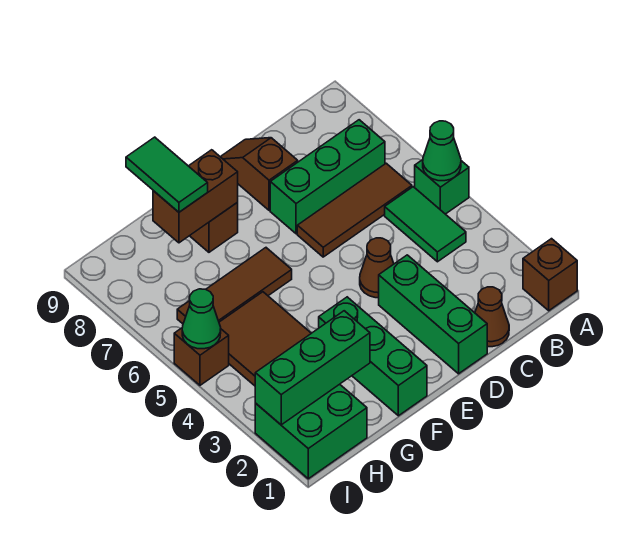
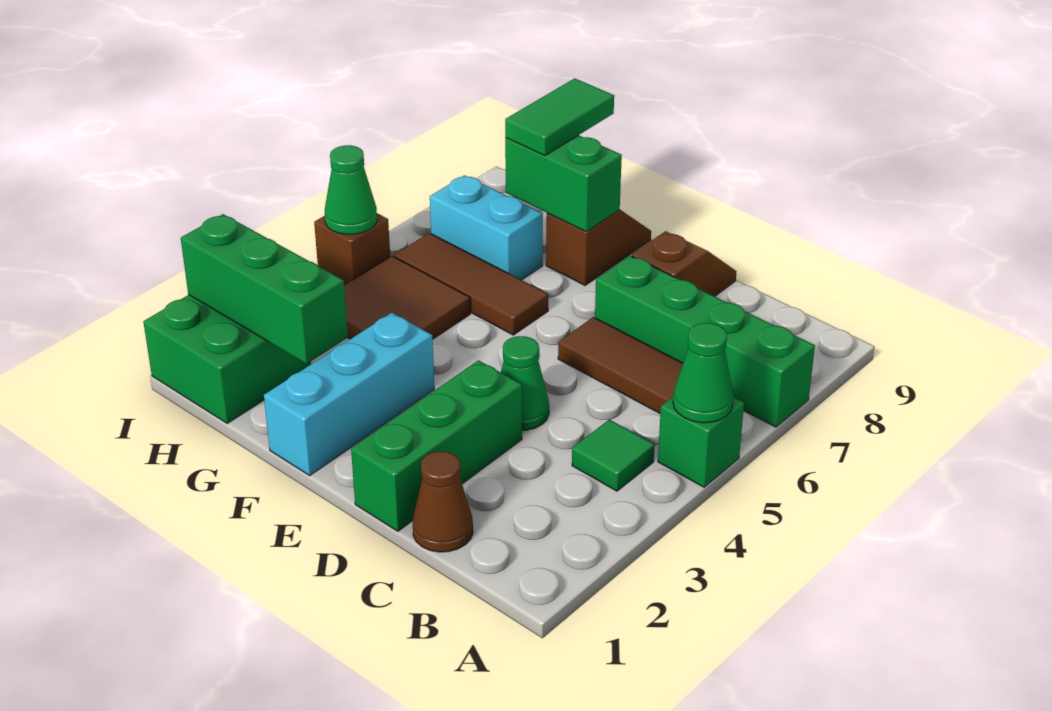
brown brick A1 level 1 -> none
green tile B4:B5 level 1 -> green tile B4 level 1
green brick B7:D7 level 1 -> green brick A7:D7 level 1
brown cone D4 level 1 -> green cone D4 level 1
green brick F1:F3 level 1 -> cyan brick F1:F3 level 1
brown brick F8:G8 level 2 -> green brick F8:G8 level 2
none -> cyan brick G7:H7 level 1

